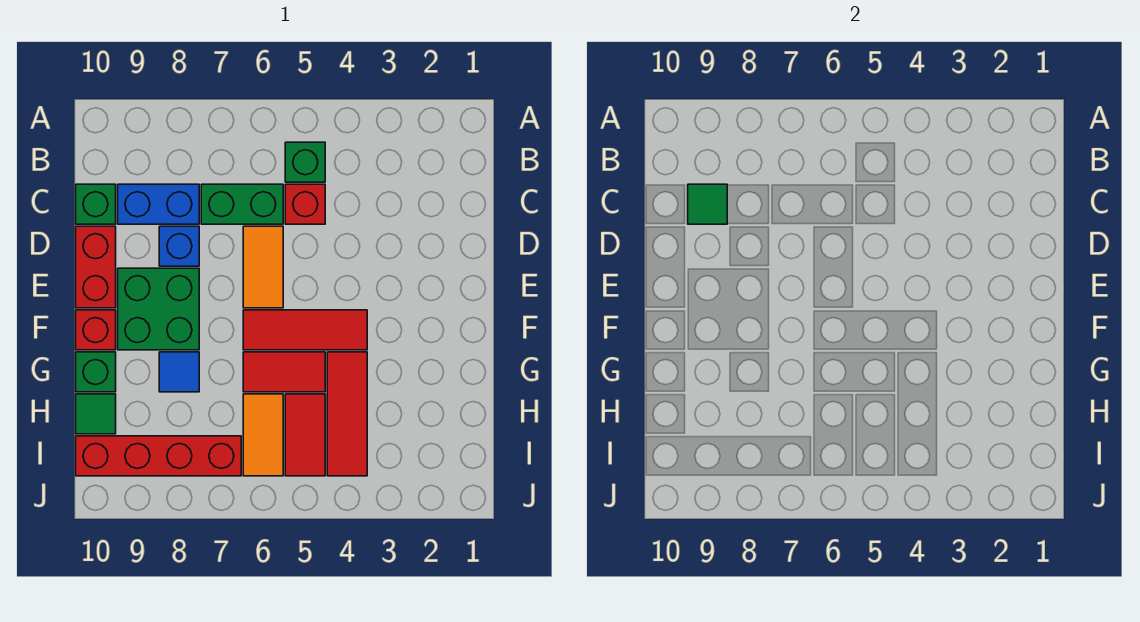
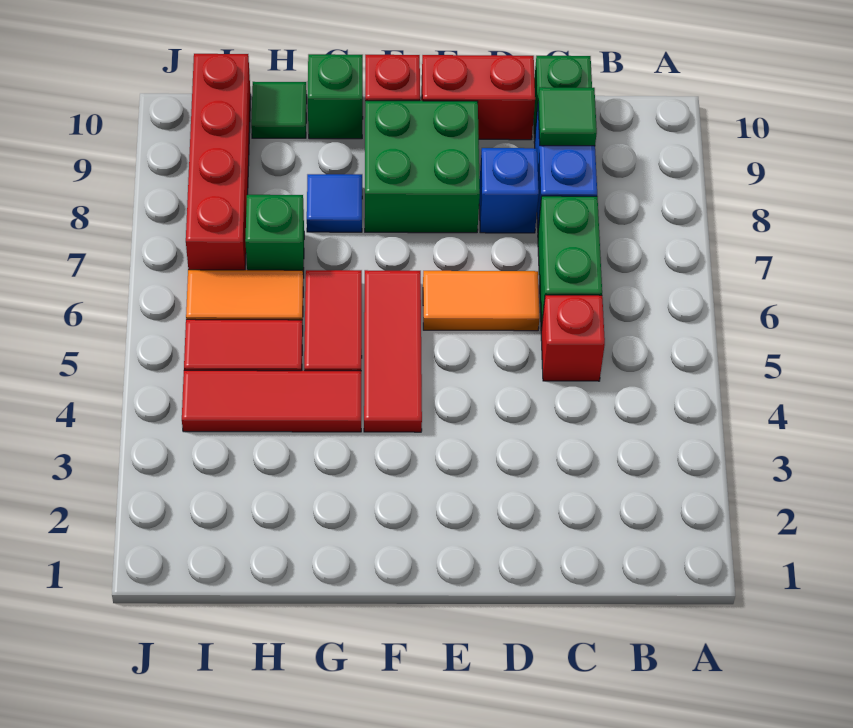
green brick B5 level 1 -> green brick H7 level 1

